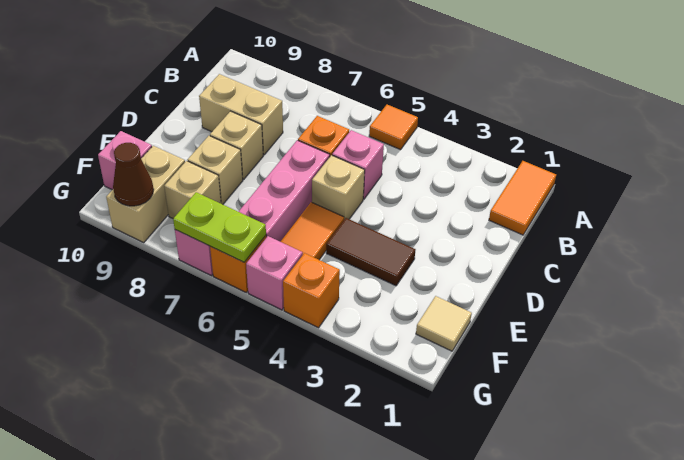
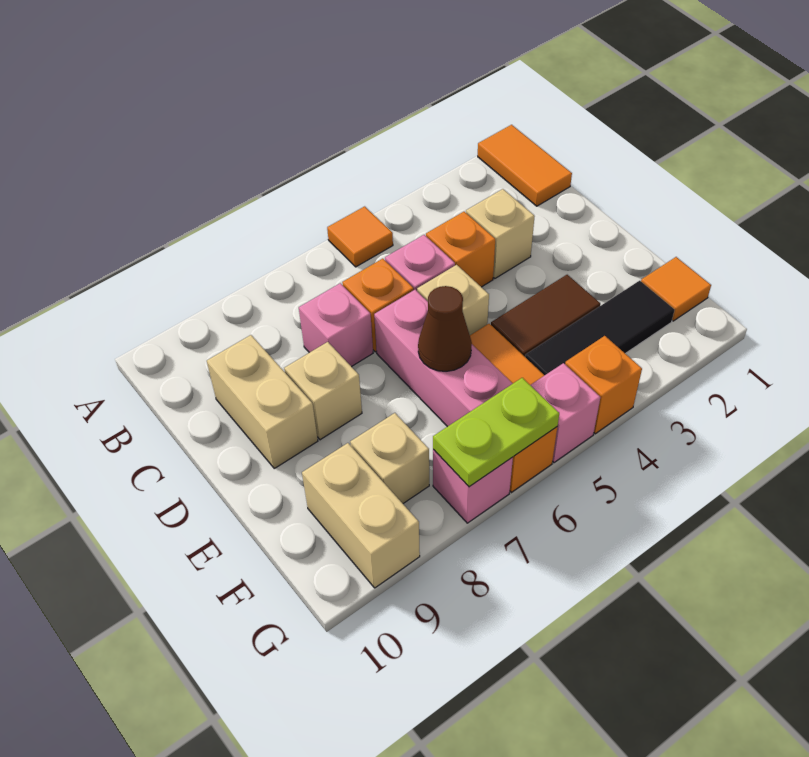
none -> orange brick C4 level 1
tan brick C8:C9 level 1 -> tan brick C9:D9 level 1
tan brick E8 level 1 -> tan brick C3 level 1
tan tile F1 level 1 -> orange tile F1 level 1
none -> black tile F2:F4 level 1
pink brick F10 level 1 -> pink brick C7 level 1
brown cone G9 level 2 -> brown cone E6 level 2

